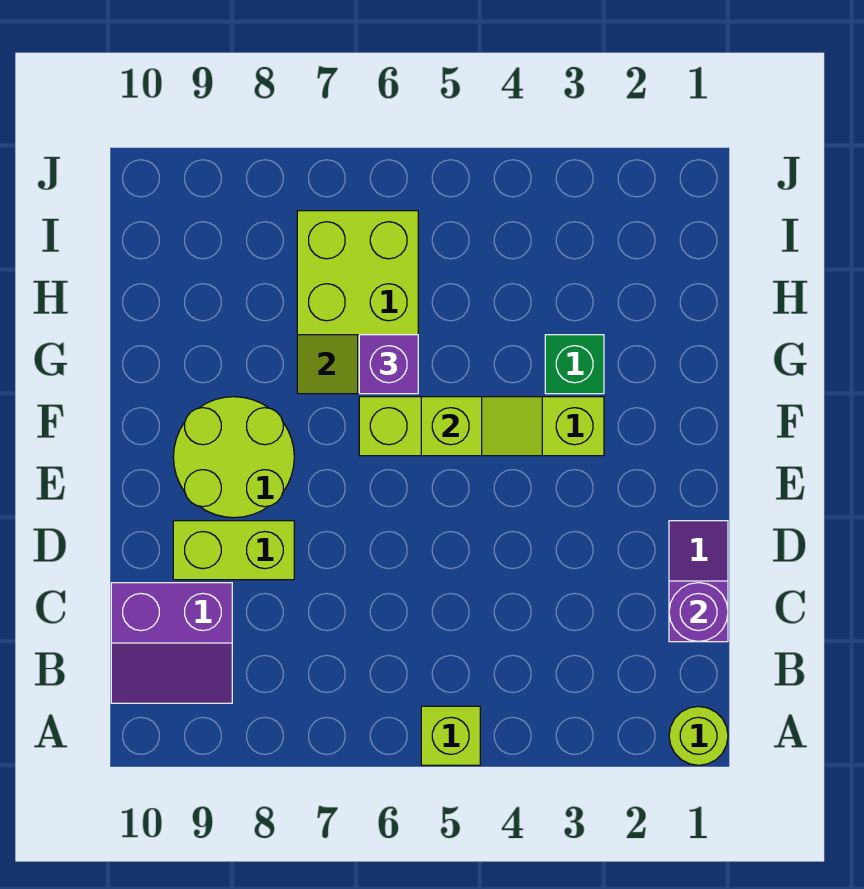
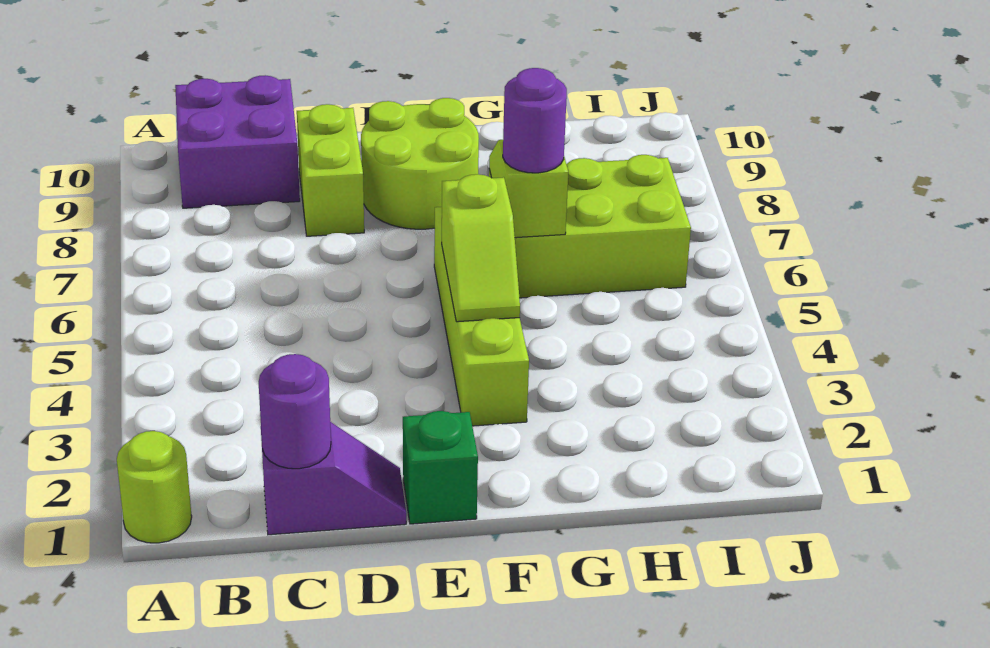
lime brick A5 level 1 -> none
purple slope B9:C10 level 1 top C -> purple brick B9:C10 level 1
green brick G3 level 1 -> green brick E1 level 1
purple brick G6 level 3 -> purple round brick G6 level 3

